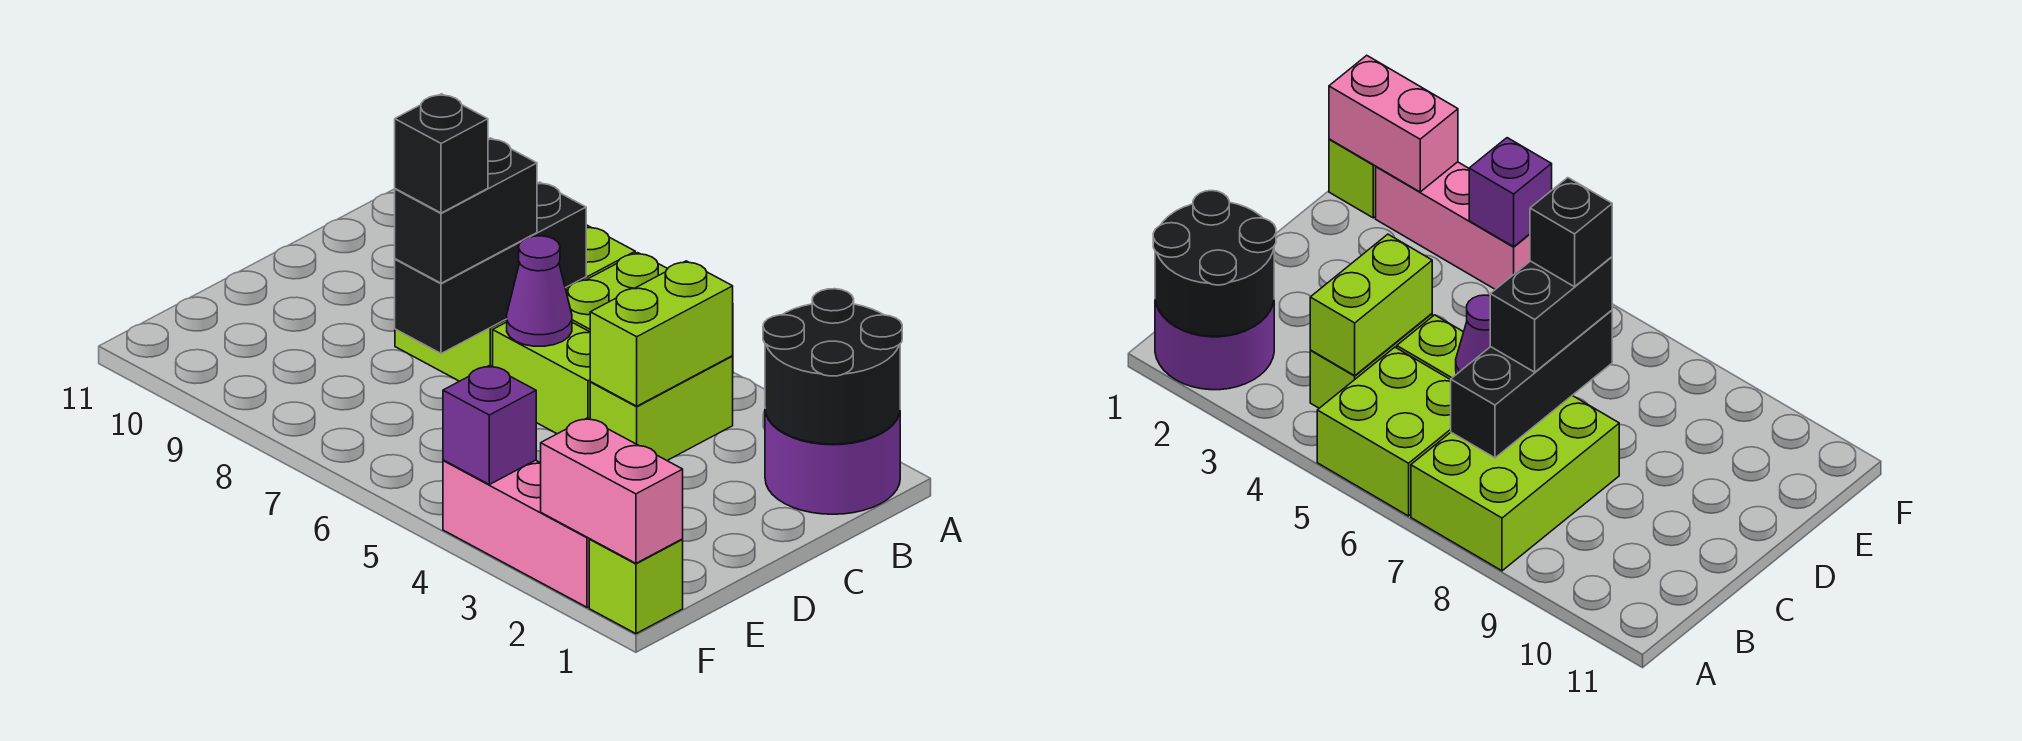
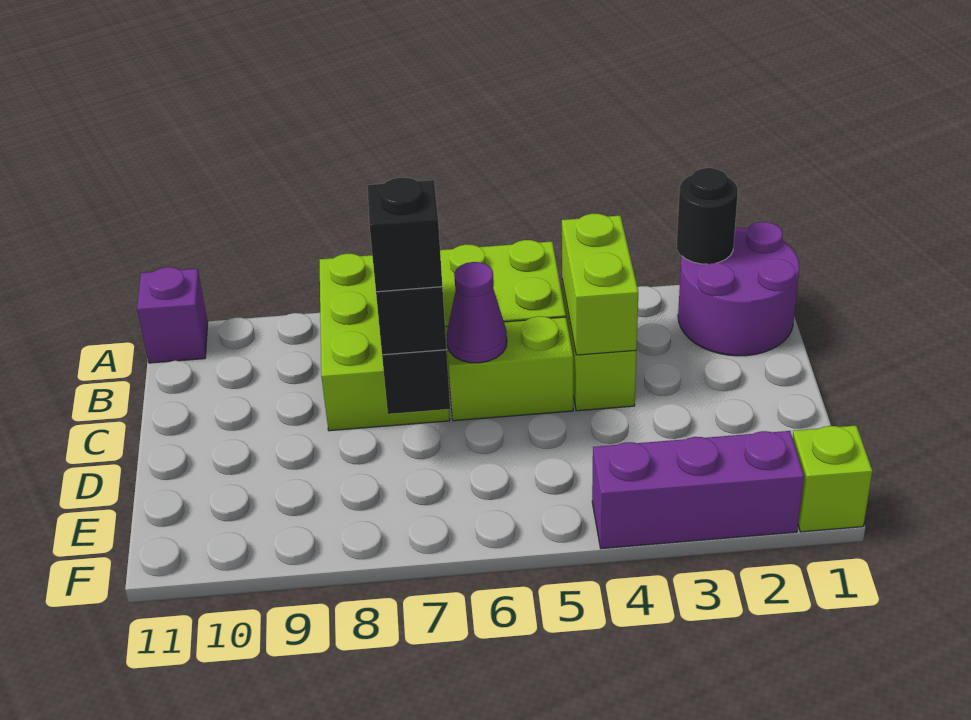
black round brick A1:B2 level 2 -> black round brick A2 level 2
pink brick F1:F2 level 2 -> none
pink brick F2:F4 level 1 -> purple brick F2:F4 level 1
purple brick F4 level 2 -> purple brick A11 level 1

